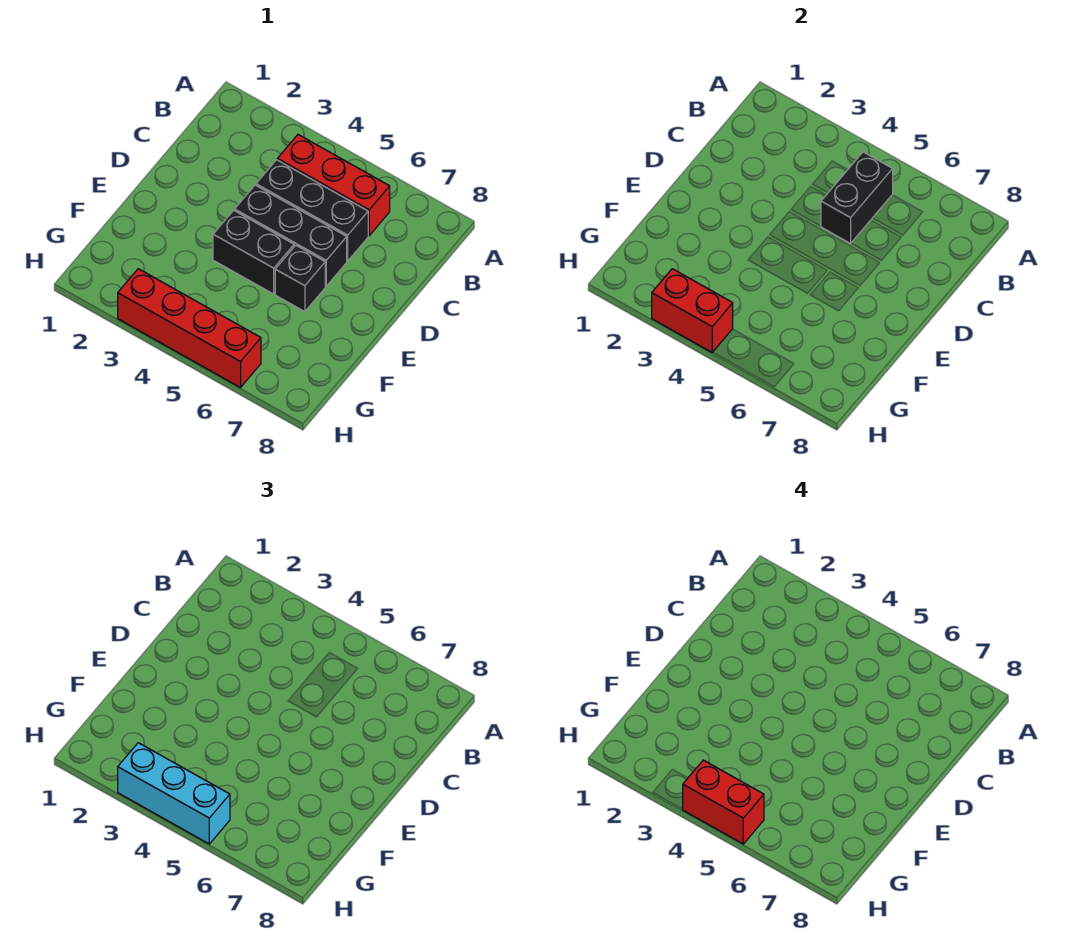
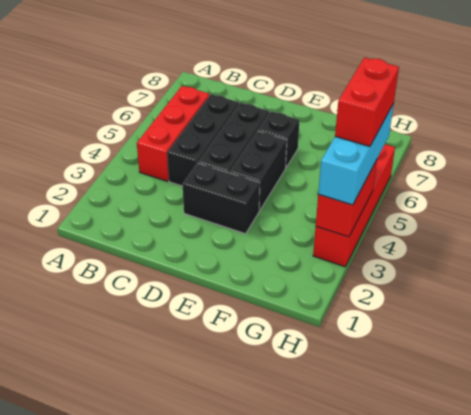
black brick B5:C5 level 2 -> black brick D3:E3 level 1

